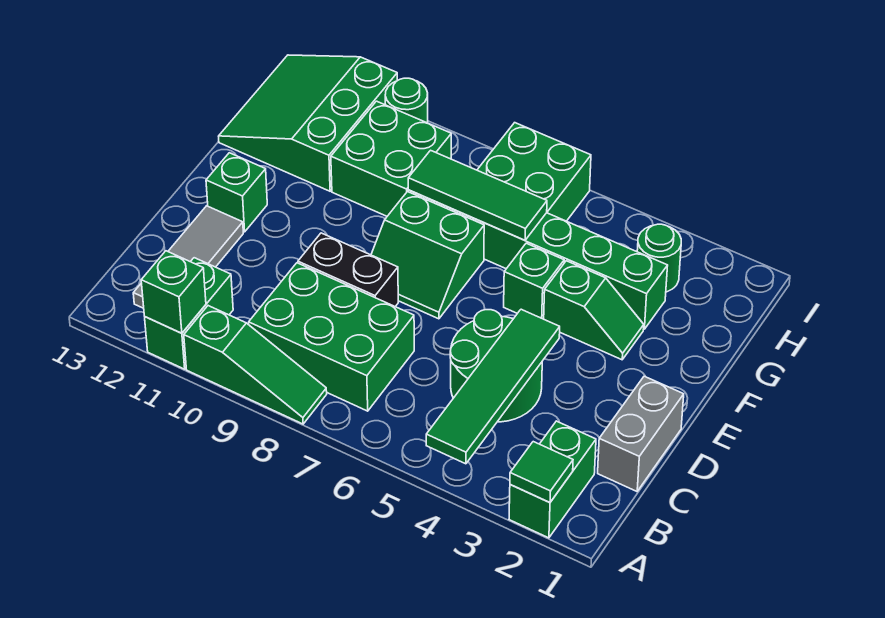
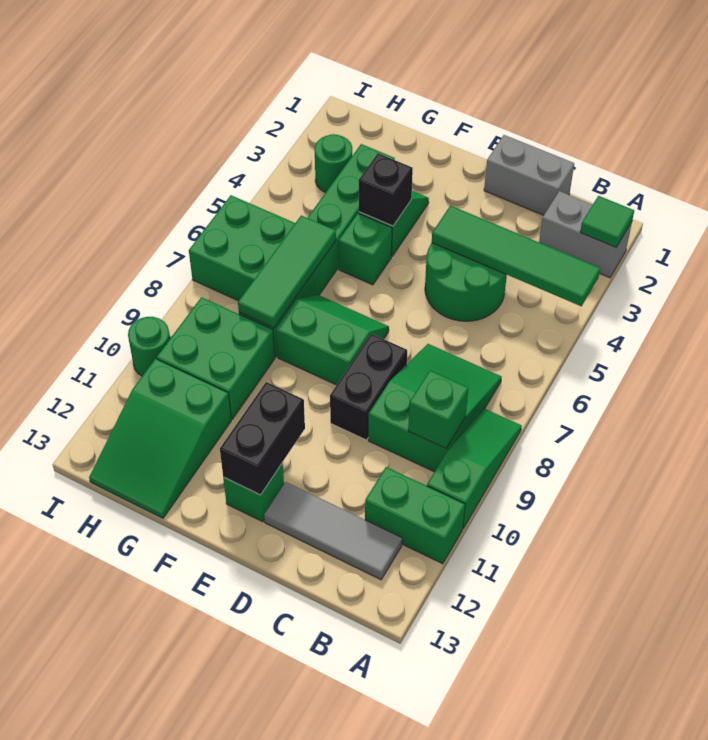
green brick A2:B2 level 1 -> grey brick A2:B2 level 1
green brick A11 level 2 -> green brick B9 level 2
green brick B7:C9 level 1 -> green slope B7:C9 level 1 top 9
green slope E7:F8 level 1 top F -> green slope E7:F8 level 1 top 8
none -> black brick E11:E12 level 2
none -> black brick F4 level 2
green slope G11:I13 level 1 top 11 -> green slope G11:H13 level 1 top 11

